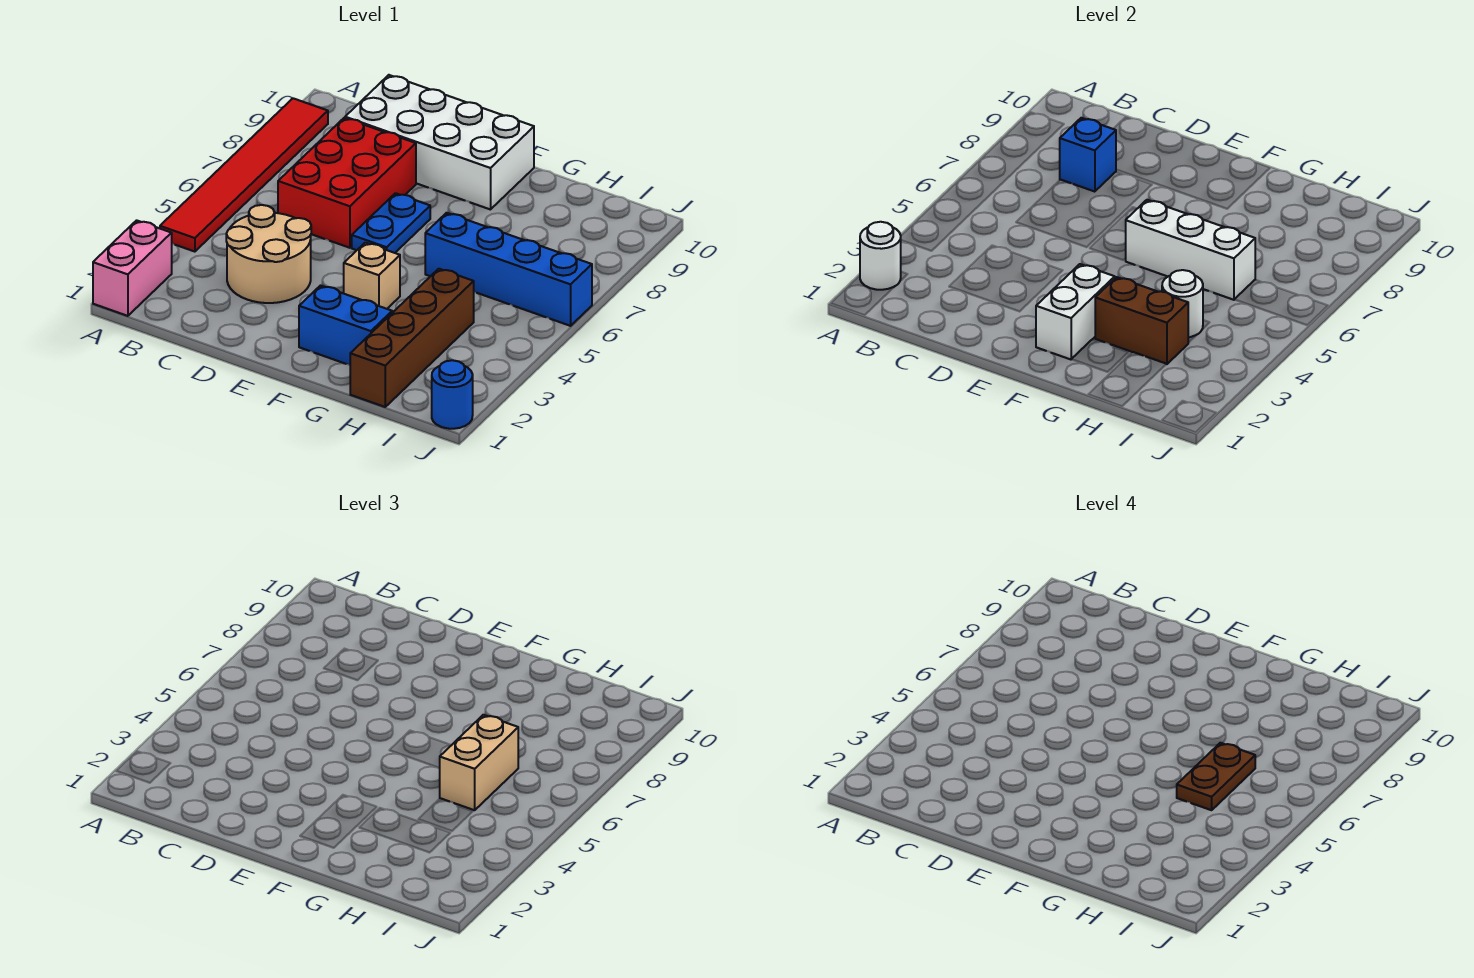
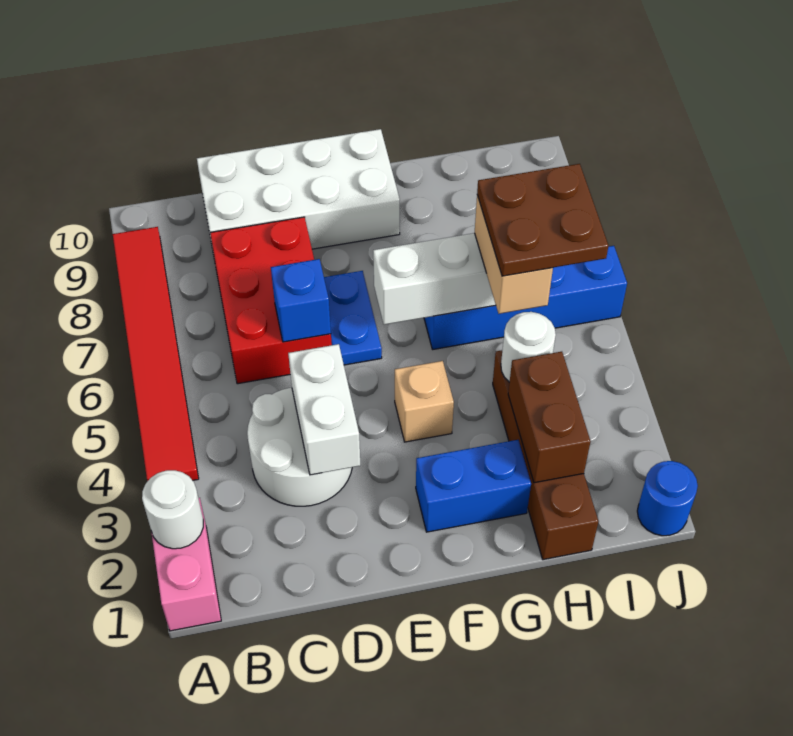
tan round brick C3:D4 level 1 -> white round brick C3:D4 level 1
blue brick C8 level 2 -> blue brick D6 level 2
white brick F2:F3 level 2 -> white brick D3:D4 level 2
brown brick G3:H3 level 2 -> brown brick H2:H3 level 2
brown plate H5:H6 level 4 -> brown plate H5:I6 level 4

